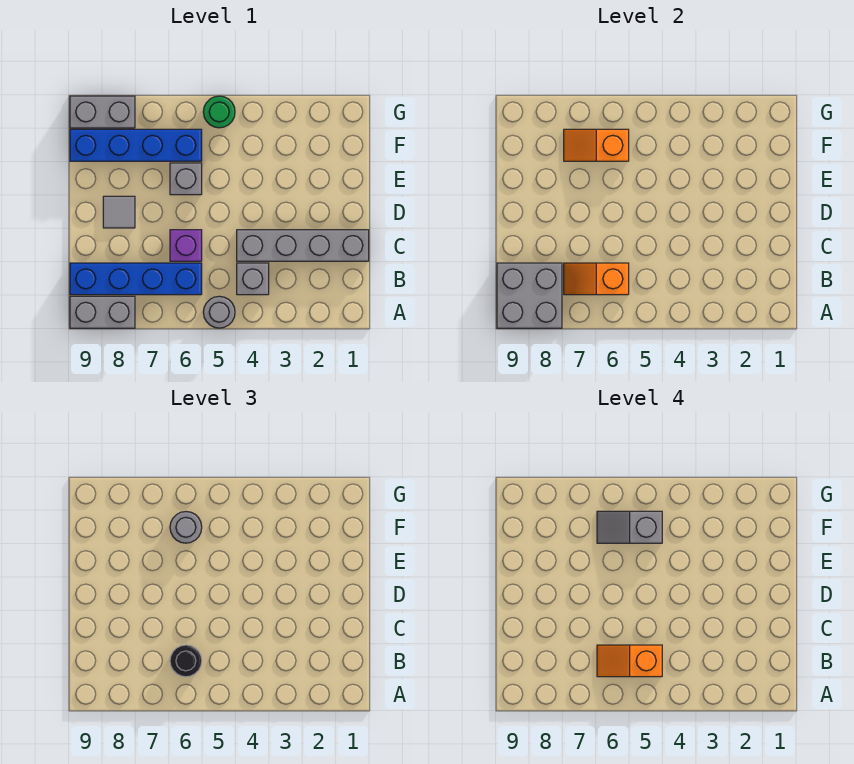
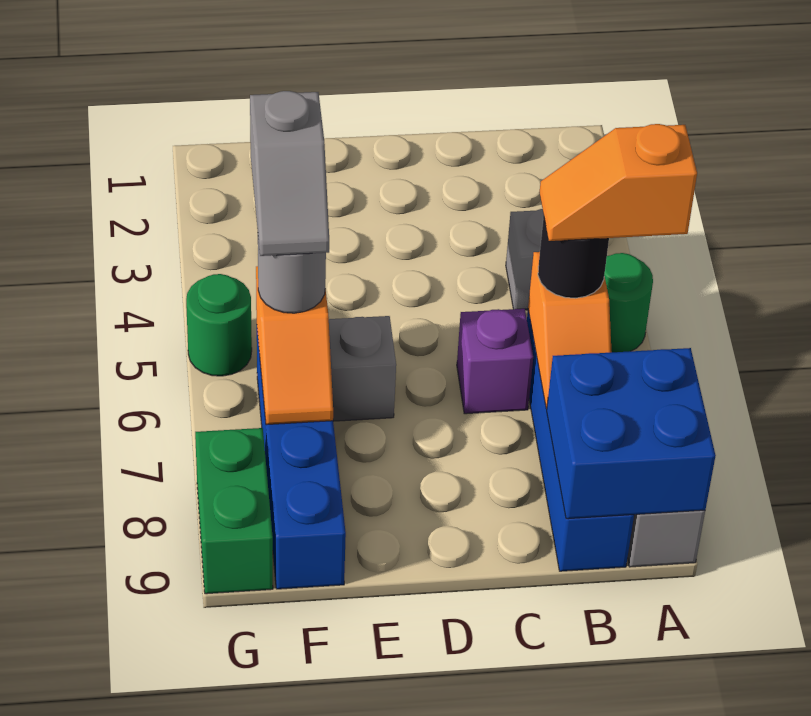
grey round brick A5 level 1 -> green round brick A5 level 1
grey brick A8:B9 level 2 -> blue brick A8:B9 level 2
orange slope B5:B6 level 4 top 5 -> orange slope A6:B6 level 4 top A
grey brick C1:C4 level 1 -> none
grey tile D8 level 1 -> none
grey brick G8:G9 level 1 -> green brick G8:G9 level 1

